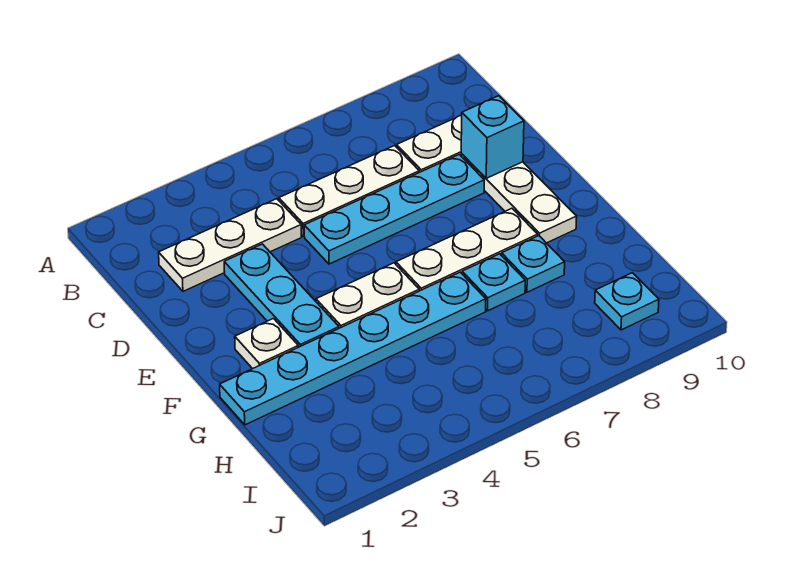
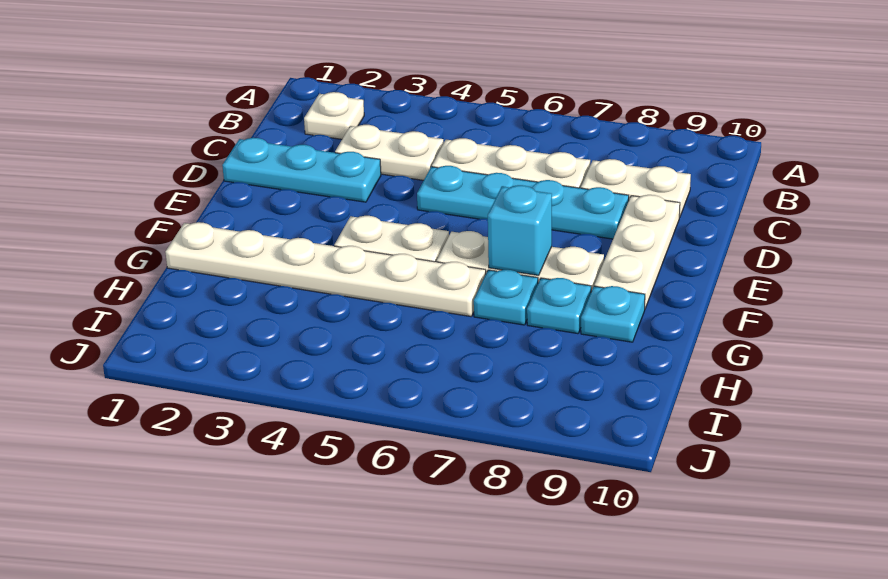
white plate C2:C4 level 1 -> white plate C3:C4 level 1
cyan plate D3:F3 level 1 -> cyan plate D1:D3 level 1
cyan brick D9 level 2 -> cyan brick F7 level 2
white plate F2 level 1 -> white plate B2 level 1
cyan plate G1:G6 level 1 -> white plate G1:G6 level 1
cyan plate I9 level 1 -> cyan plate G9 level 1

